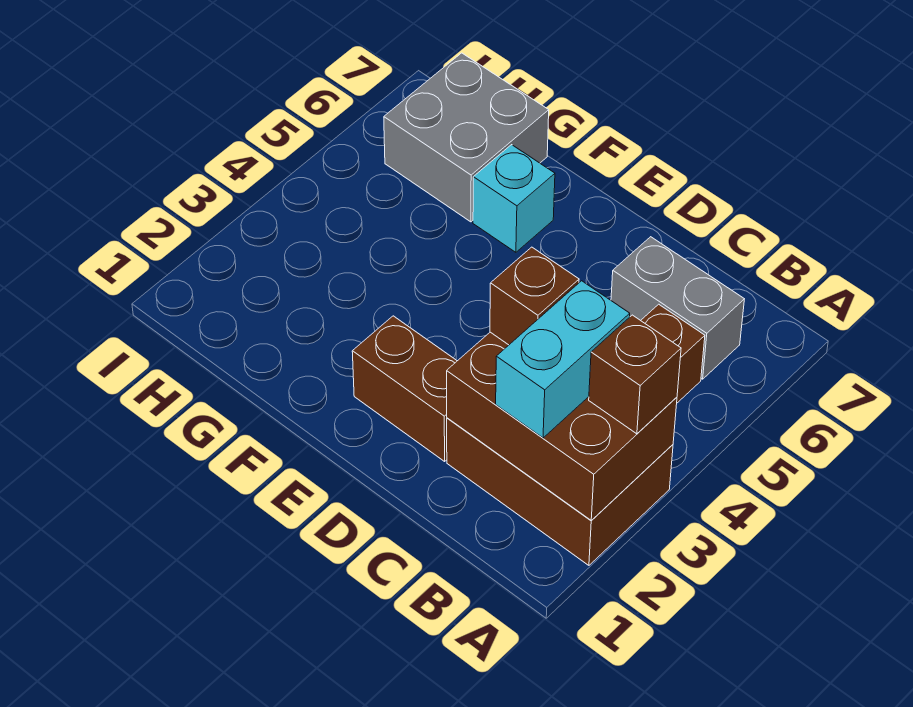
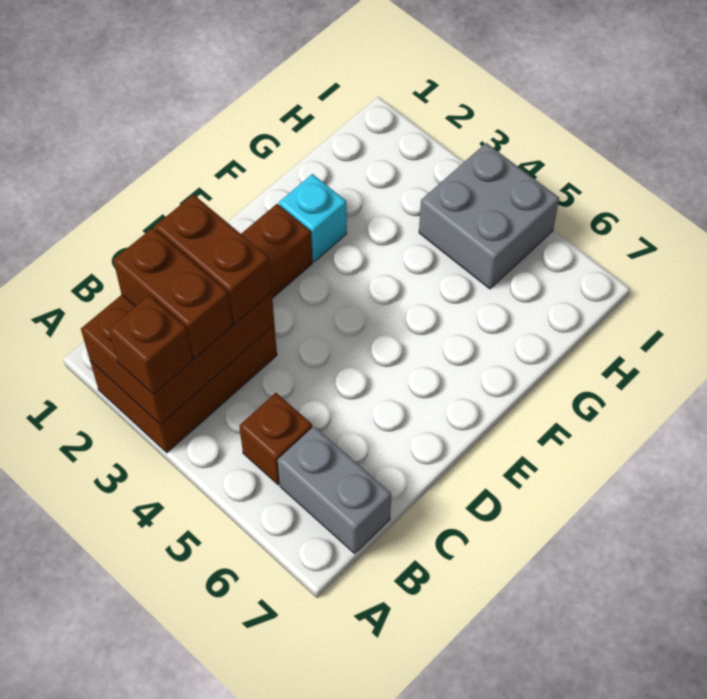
cyan brick B2:B3 level 3 -> brown brick B2:B3 level 3
grey brick B6:C6 level 1 -> grey brick B6:B7 level 1
brown brick C3 level 3 -> brown brick C2:C3 level 3
cyan brick F6 level 1 -> cyan brick F2 level 1
grey brick G6:H7 level 1 -> grey brick H4:I5 level 1

